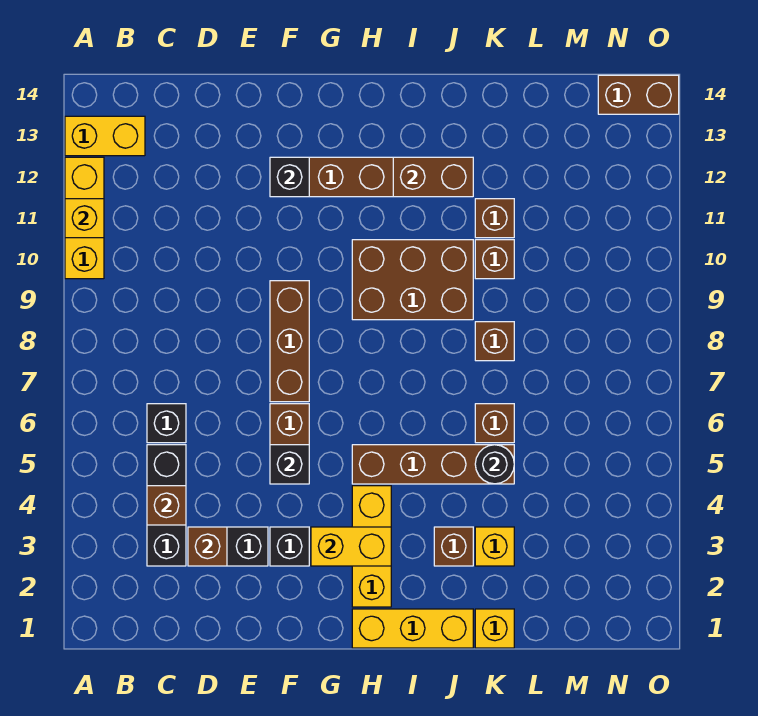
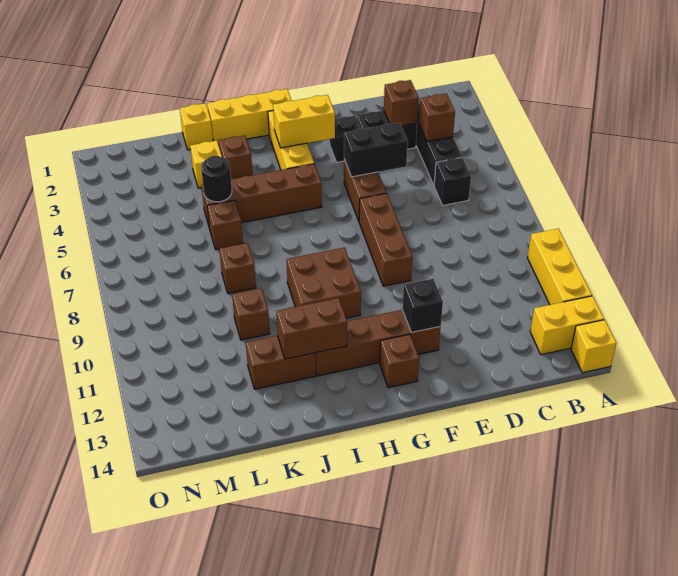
yellow brick A11 level 2 -> yellow brick A14 level 1
black brick F5 level 2 -> black brick E5:F5 level 2
brown brick H9:J10 level 1 -> brown brick H9:I10 level 1
brown brick K11 level 1 -> brown brick G13 level 1
brown brick N14:O14 level 1 -> brown brick J12:K12 level 1

